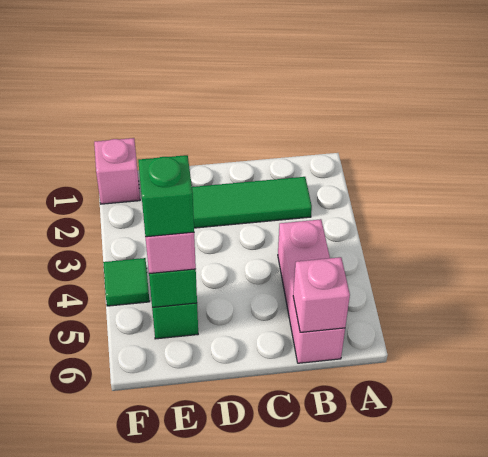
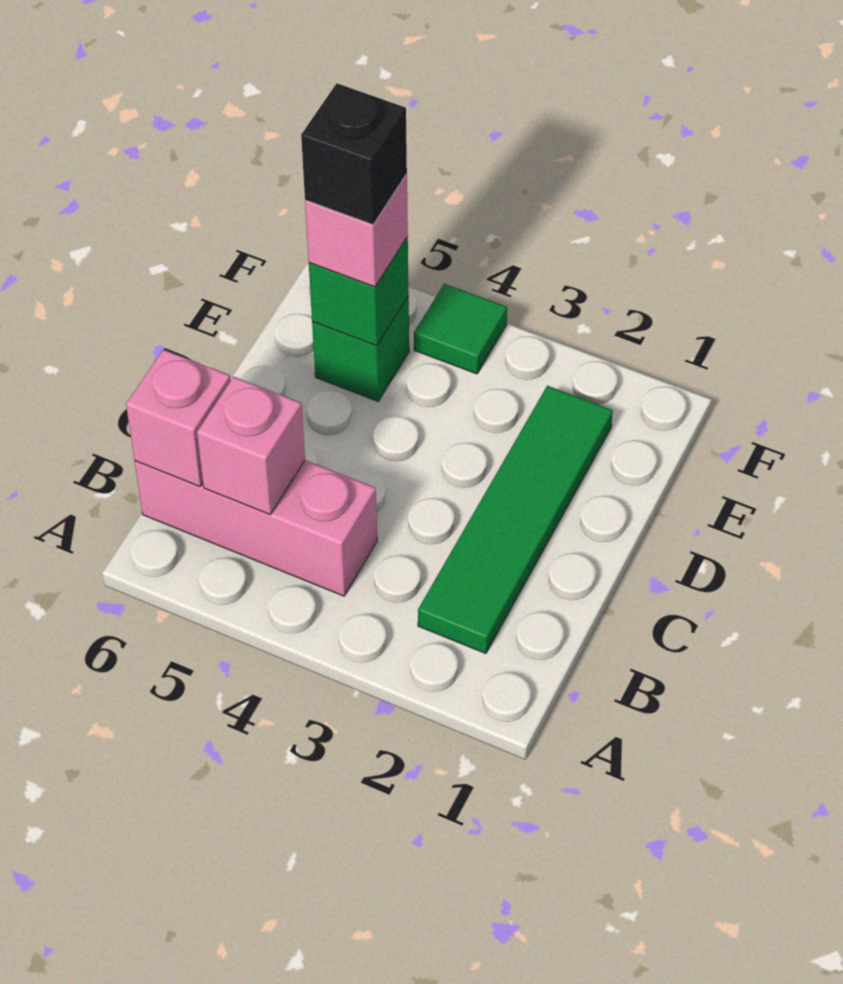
green brick E5 level 4 -> black brick E5 level 4
pink brick F1 level 1 -> pink brick B5 level 2

